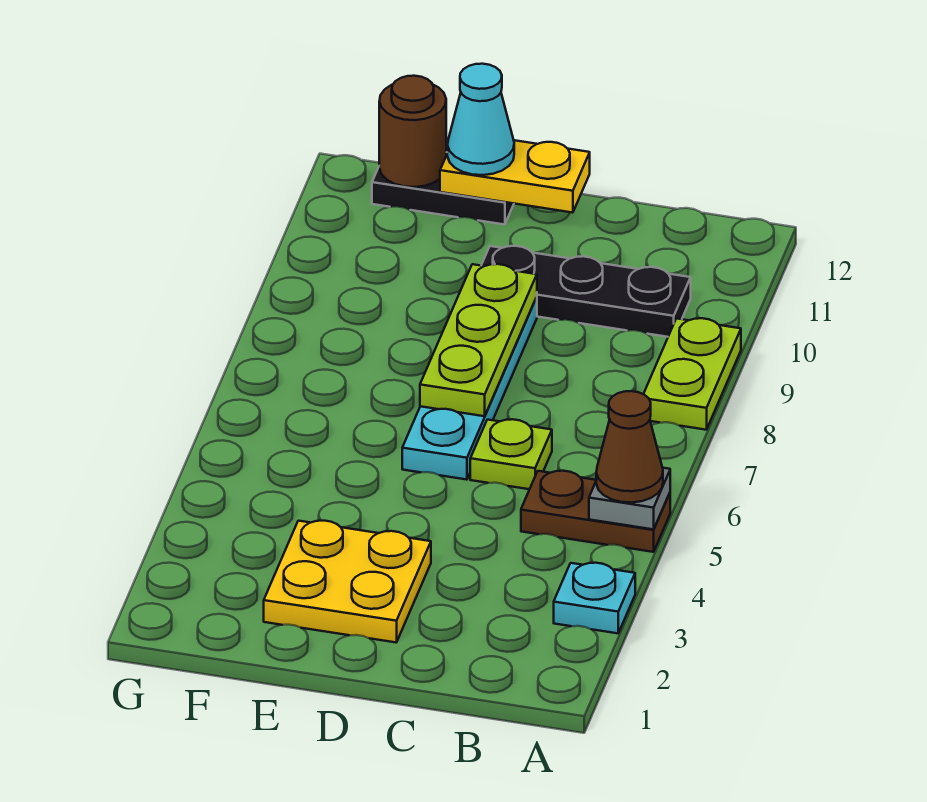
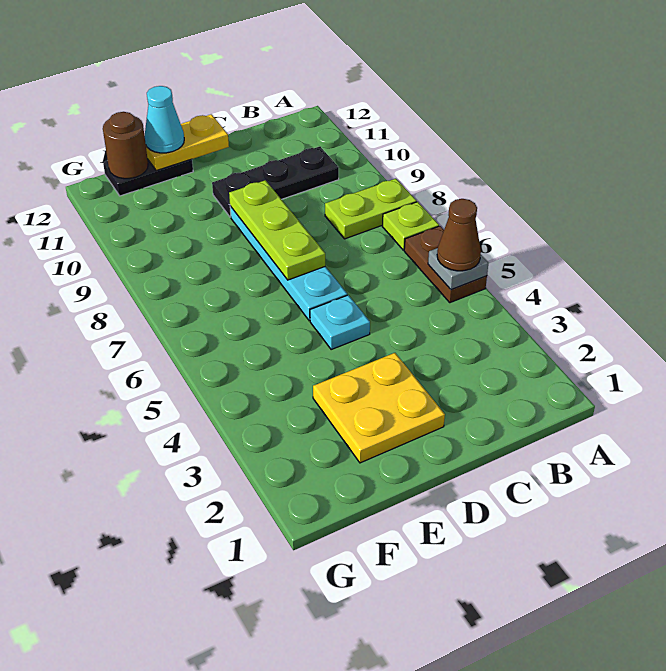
cyan plate A3 level 1 -> cyan plate D5 level 1
brown plate A5:B5 level 1 -> brown plate A5:A6 level 1
lime plate A8:A9 level 1 -> lime plate A8:B8 level 1
lime plate C6 level 1 -> lime plate A7 level 1

